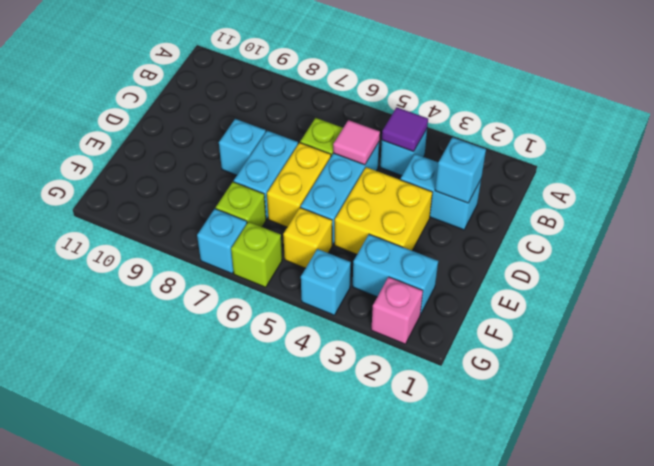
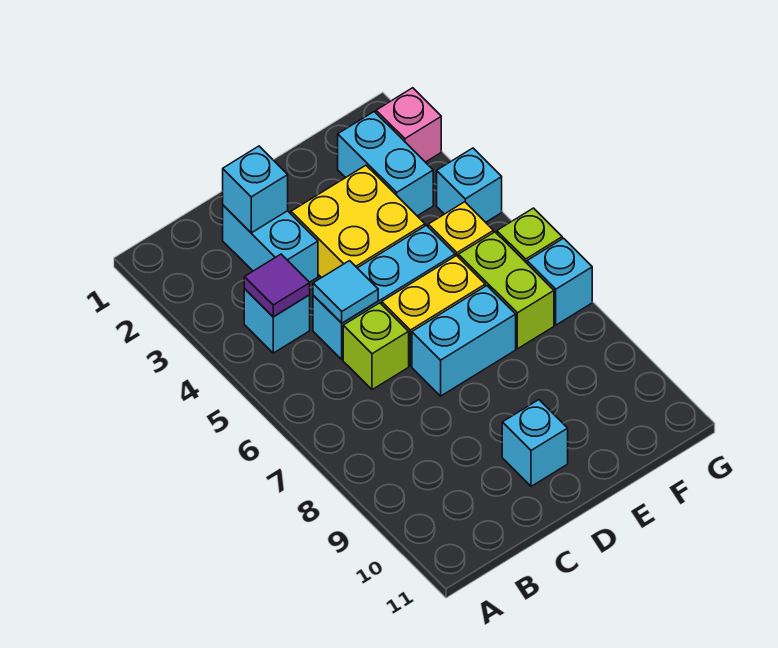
pink tile C5 level 2 -> cyan tile C5 level 2
cyan brick D8 level 1 -> cyan brick D10 level 1
lime brick F7 level 1 -> lime brick F6:F7 level 1

